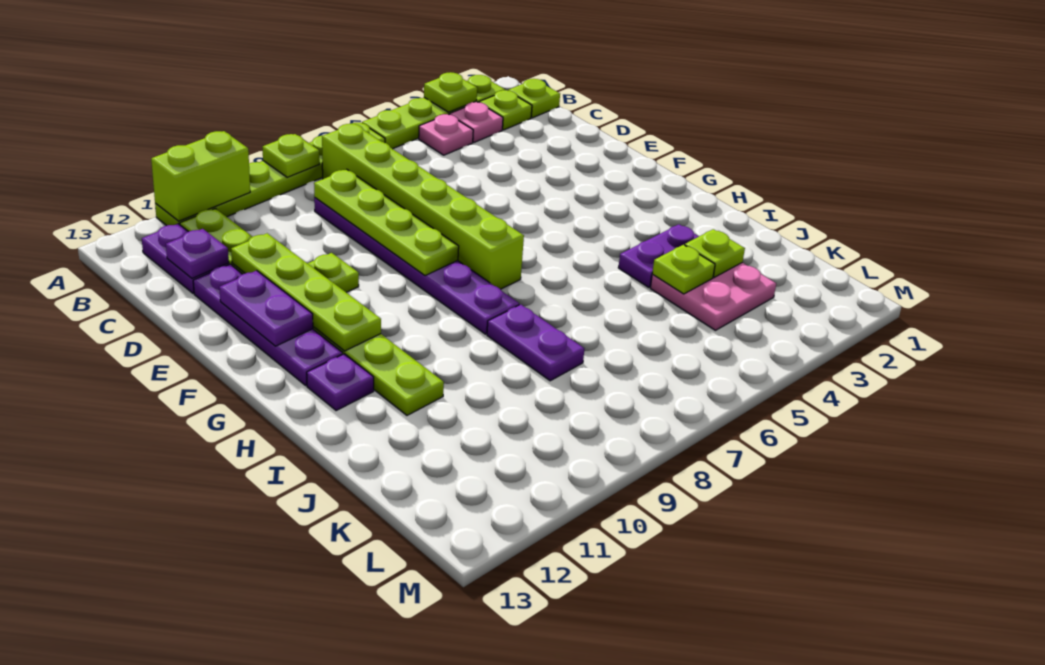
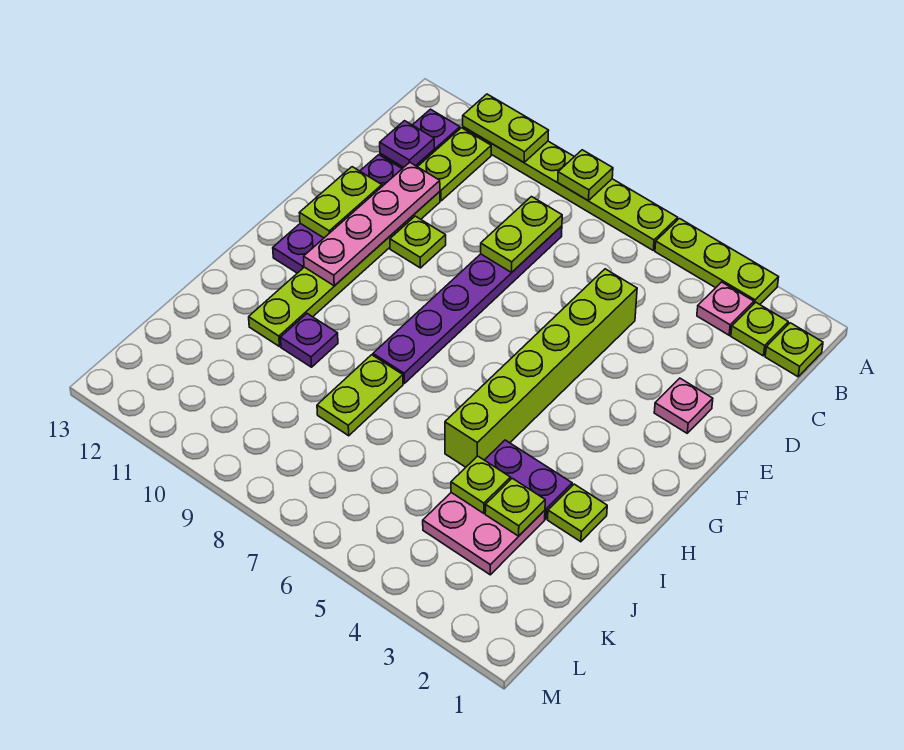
lime plate A2:A5 level 1 -> lime plate A3:A5 level 1
lime plate A3 level 2 -> lime plate I2 level 1
lime brick A10:A11 level 2 -> lime plate A10:A11 level 2
pink plate B4 level 1 -> pink plate E2 level 1
lime brick B7:G7 level 1 -> lime brick D5:I5 level 1
lime plate C8:F8 level 2 -> lime plate C8:D8 level 2
lime plate D11:G11 level 2 -> pink plate D11:G11 level 2
purple plate E12:F12 level 2 -> lime plate E12:F12 level 2
purple plate H12 level 1 -> purple plate I10 level 1
purple plate I8:J8 level 1 -> lime plate I8:J8 level 1

